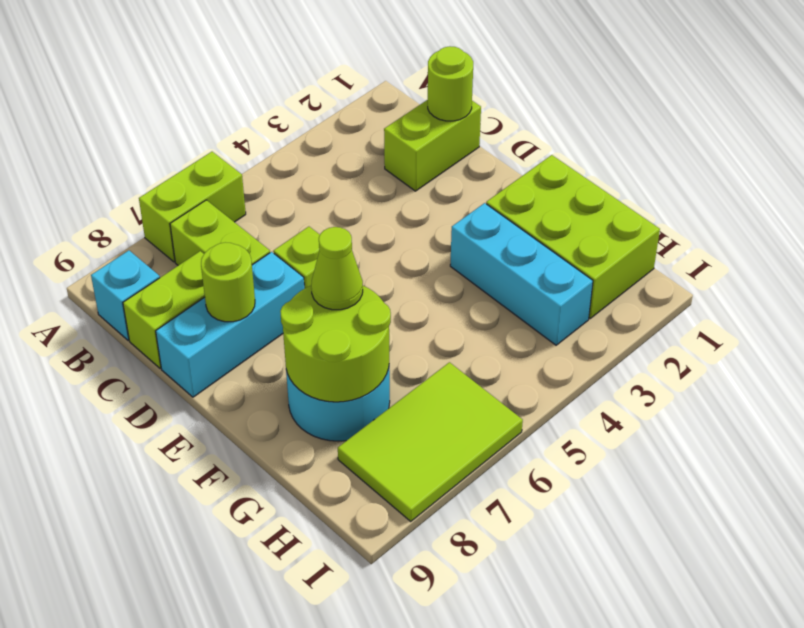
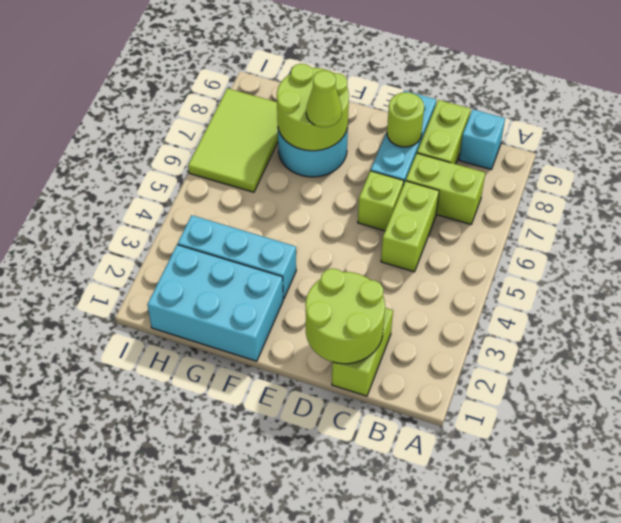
lime brick A6:A7 level 1 -> lime brick C5:C6 level 1
lime round brick C1 level 2 -> lime round brick C1:D2 level 2
lime brick F1:H2 level 1 -> cyan brick F1:H2 level 1

